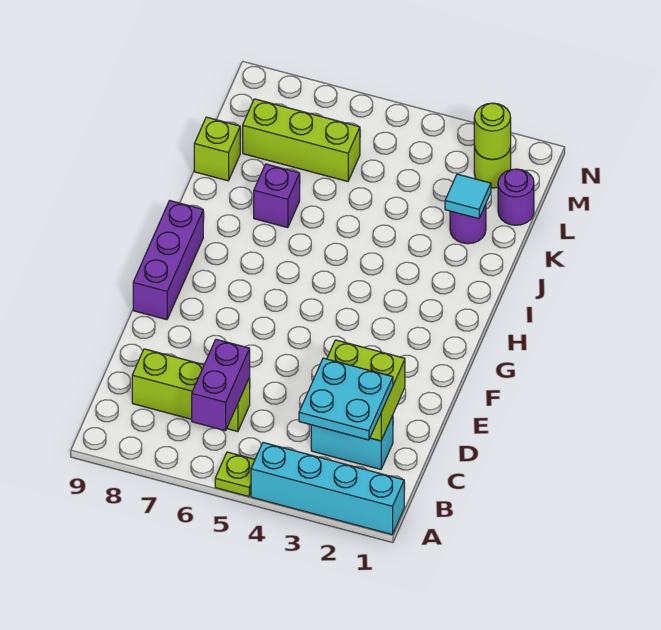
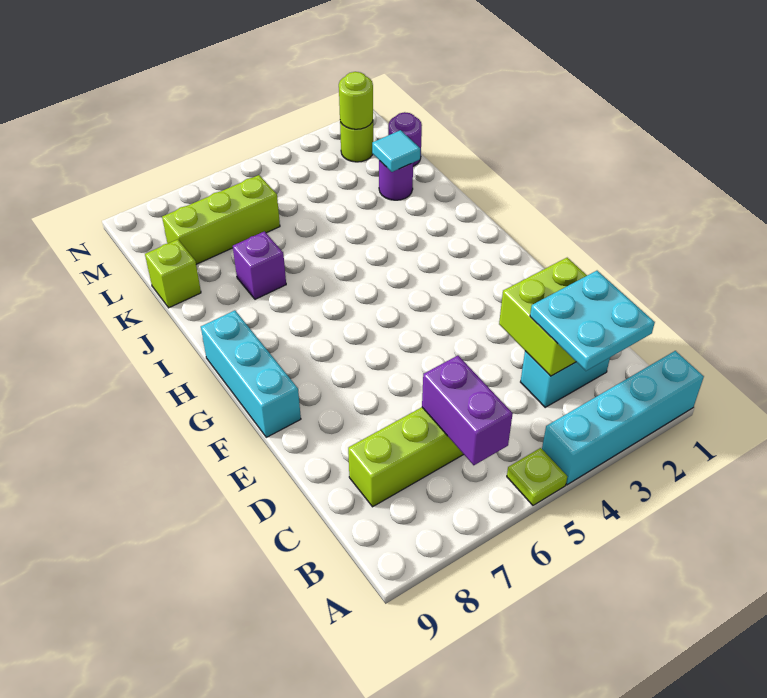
purple brick F9:H9 level 1 -> cyan brick F9:H9 level 1

